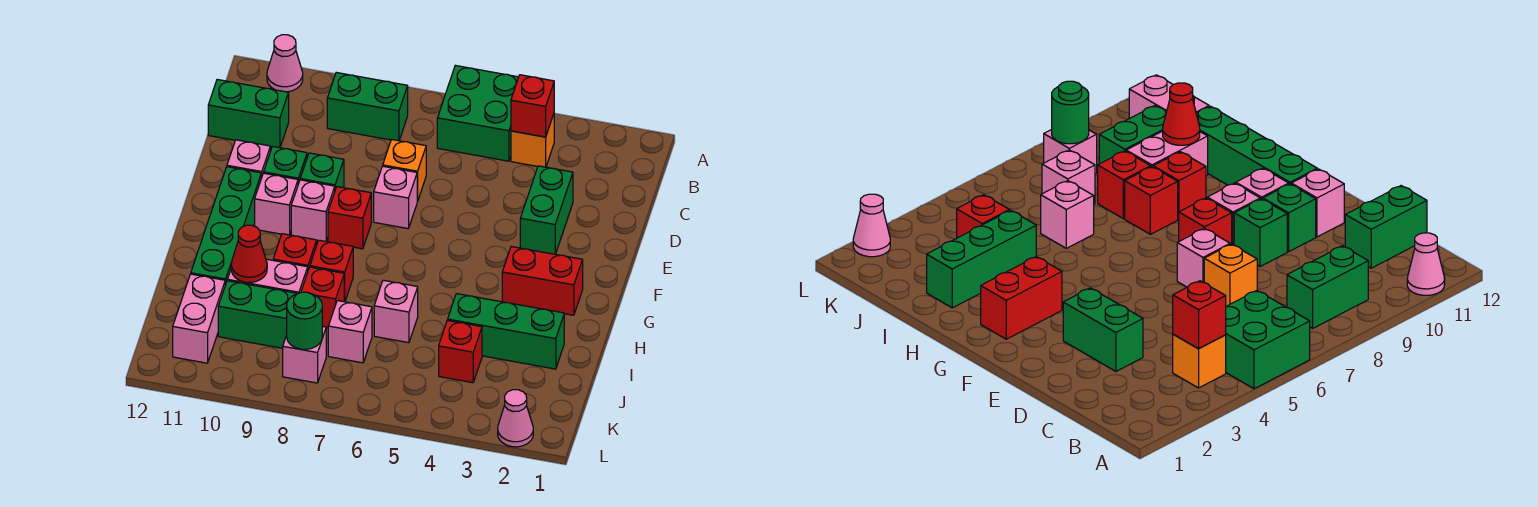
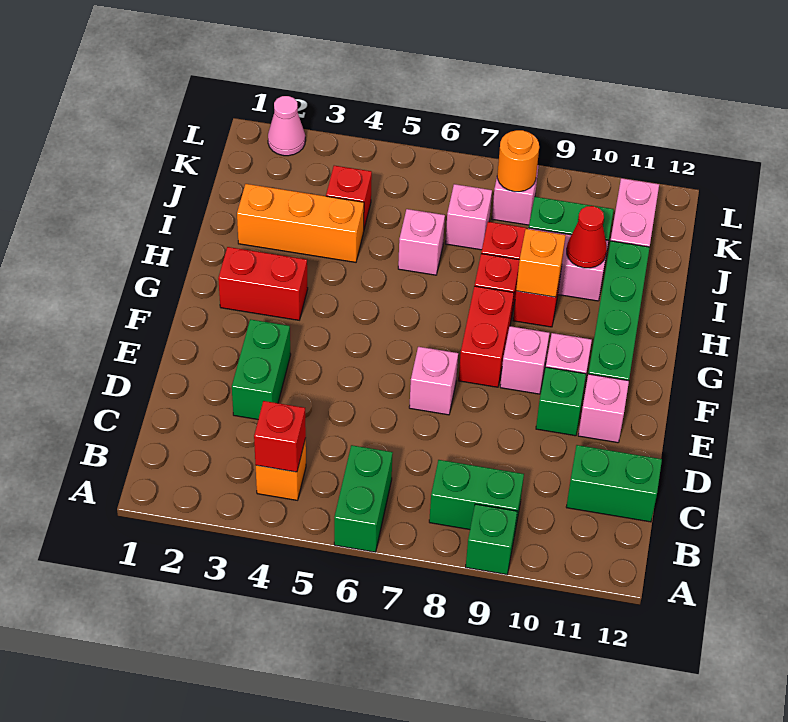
green brick A5:B6 level 1 -> green brick A6:B6 level 1
pink cone A11 level 1 -> none
orange brick D7 level 1 -> orange brick H9 level 2
green brick E9 level 1 -> green brick A9 level 1
red brick F8 level 1 -> red brick F8:G8 level 1
green brick I2:I4 level 1 -> orange brick I2:I4 level 1
green round brick K8 level 2 -> orange round brick K8 level 2

